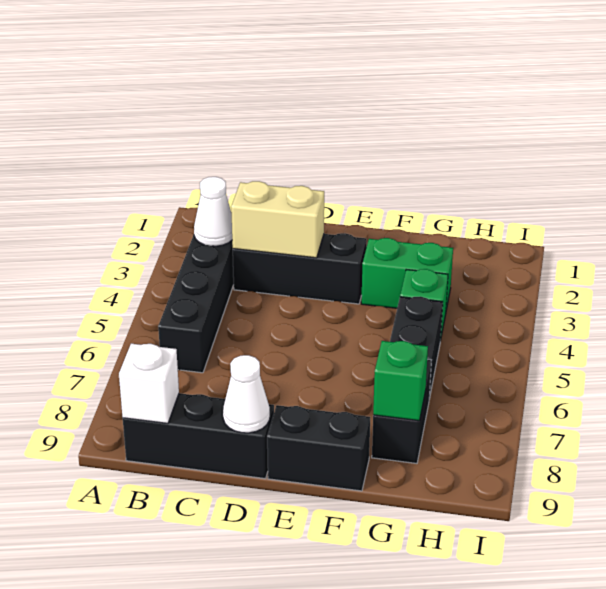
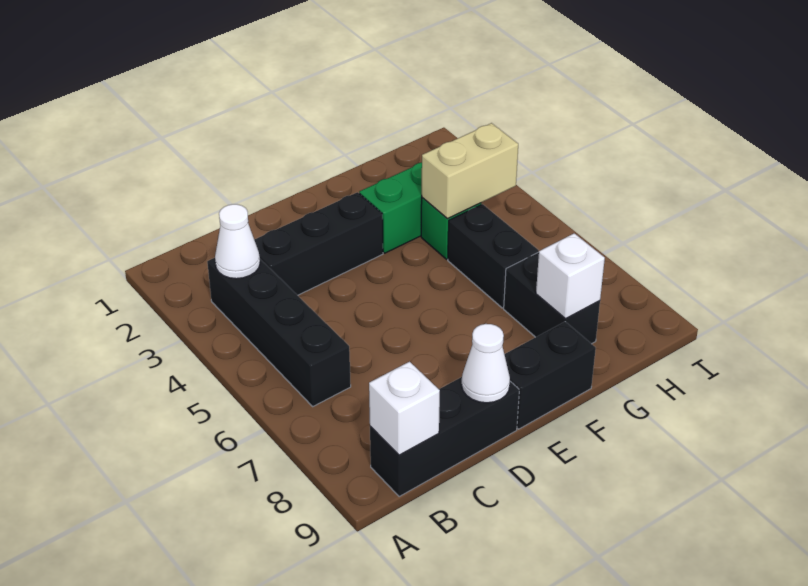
tan brick C3:D3 level 2 -> tan brick G4:H4 level 2
green brick G8 level 2 -> white brick G8 level 2

